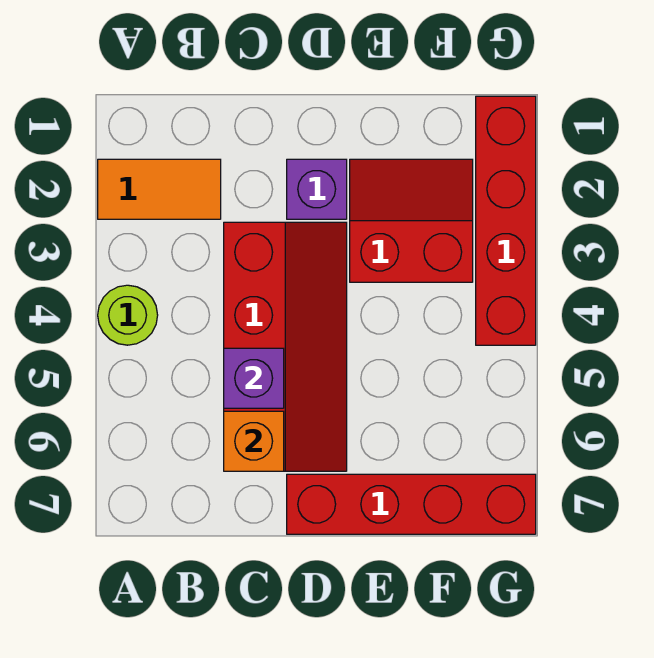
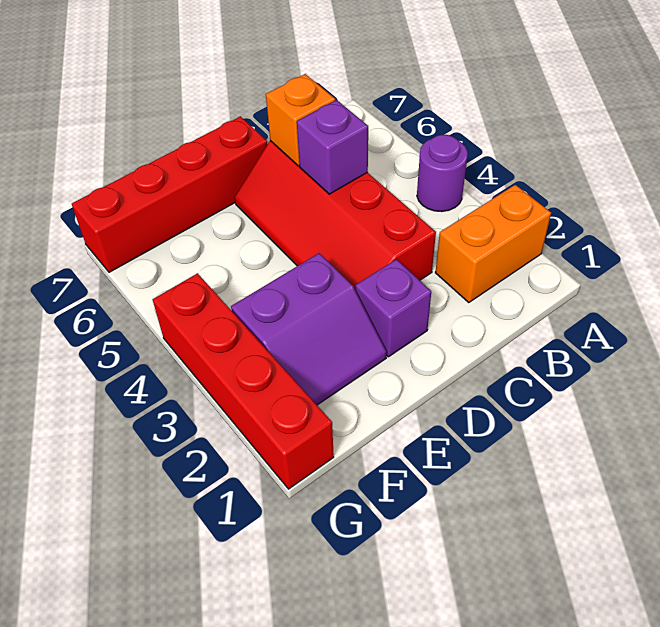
orange tile A2:B2 level 1 -> orange brick A2:B2 level 1
lime round brick A4 level 1 -> purple round brick A4 level 1
red slope E2:F3 level 1 top 3 -> purple slope E2:F3 level 1 top 3

